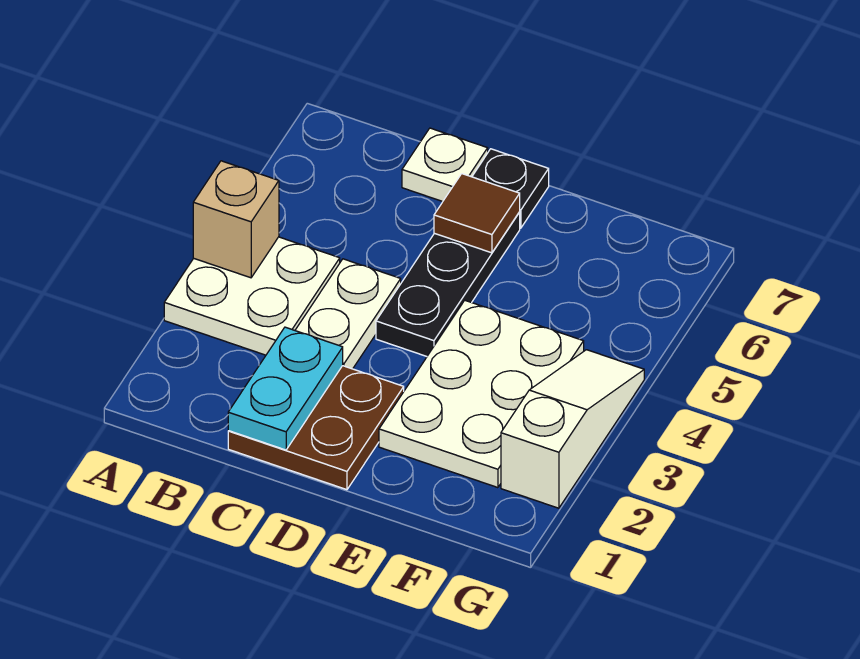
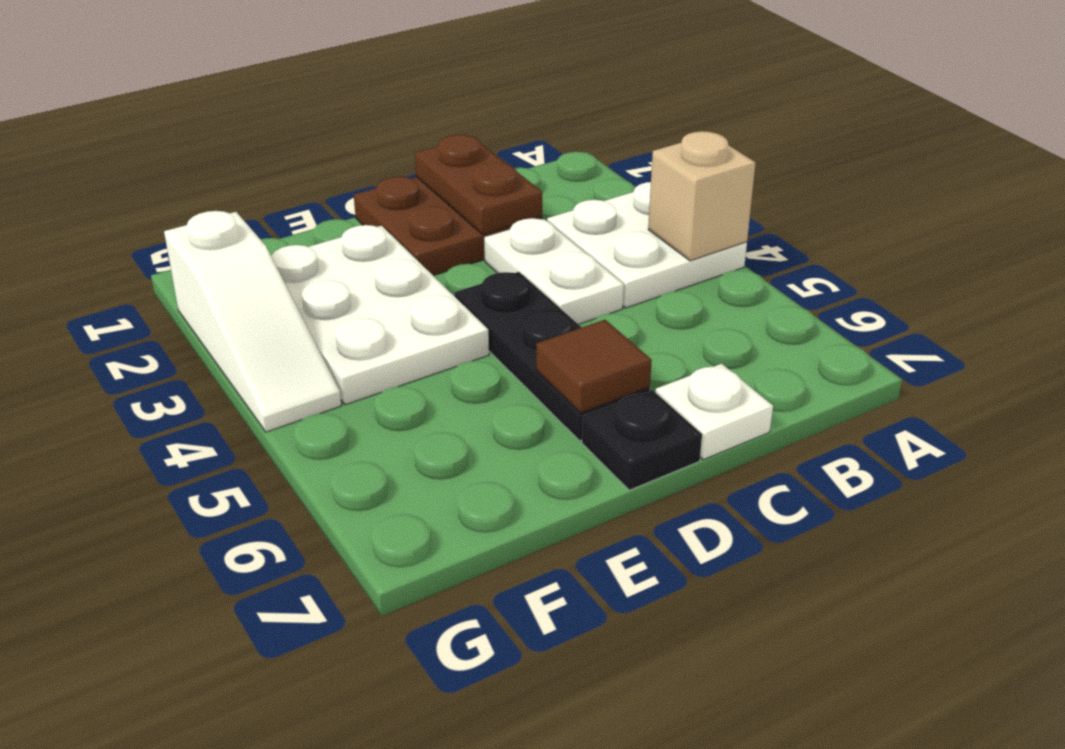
cyan plate C1:C2 level 2 -> brown plate C1:C2 level 2

